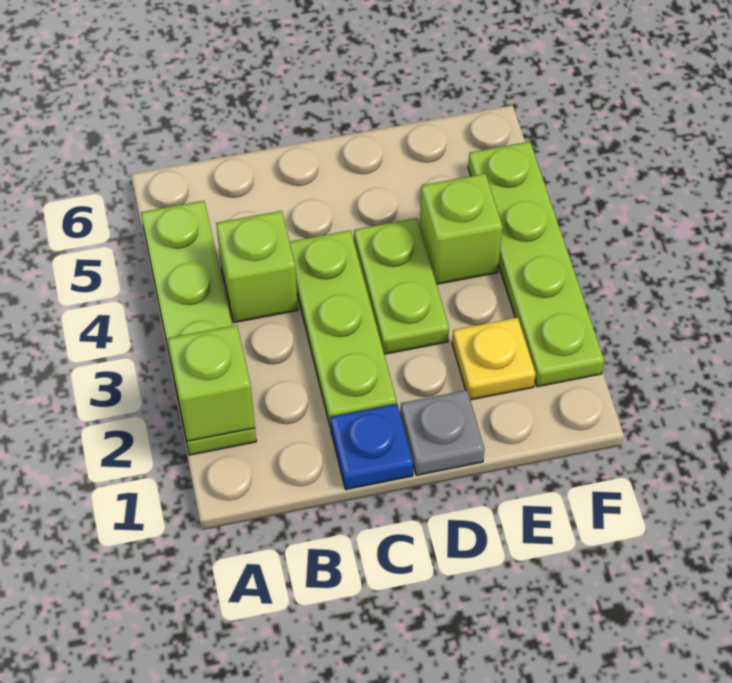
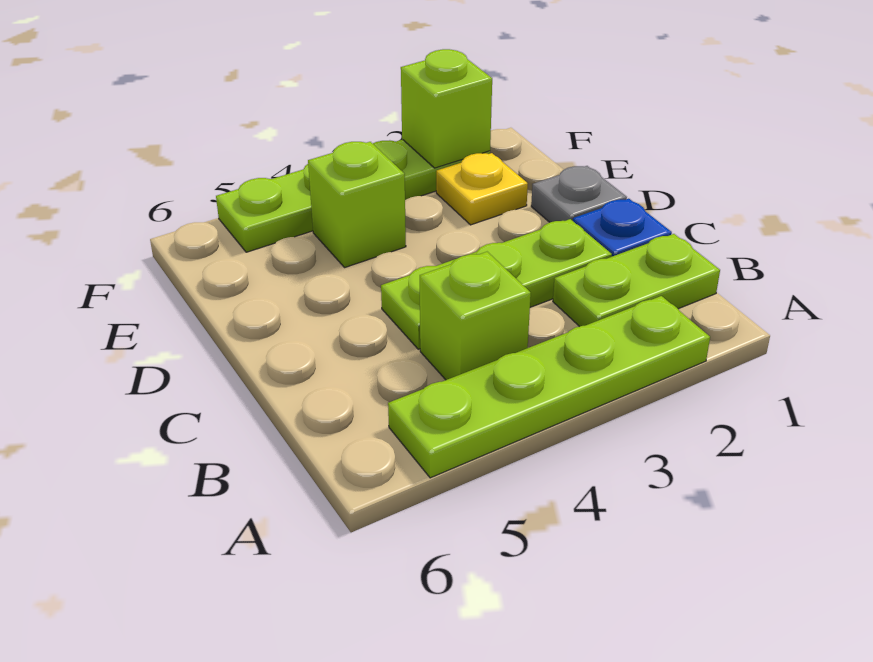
lime brick A2 level 2 -> lime brick F2 level 2
lime plate D3:D4 level 1 -> lime plate B1:B2 level 1

